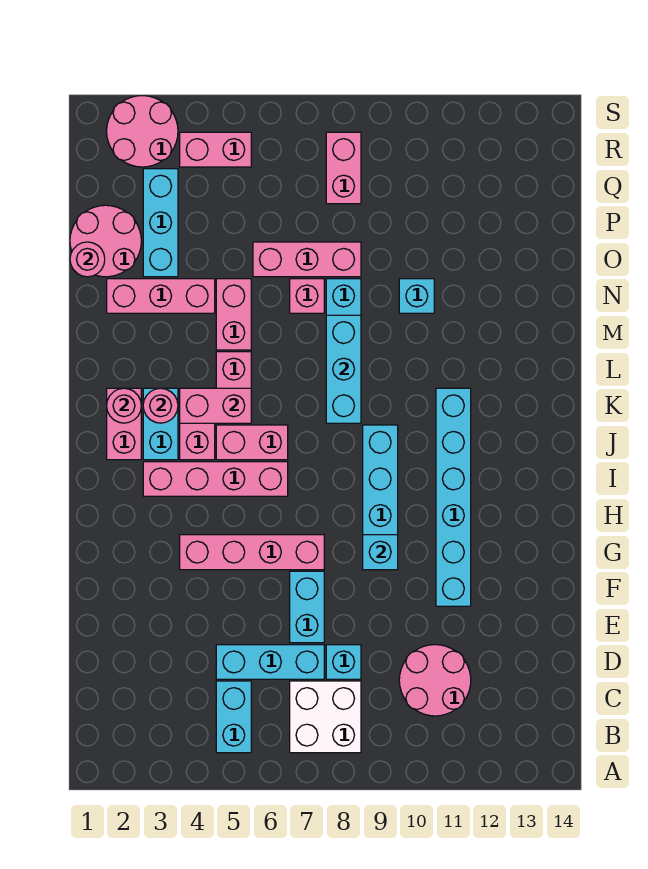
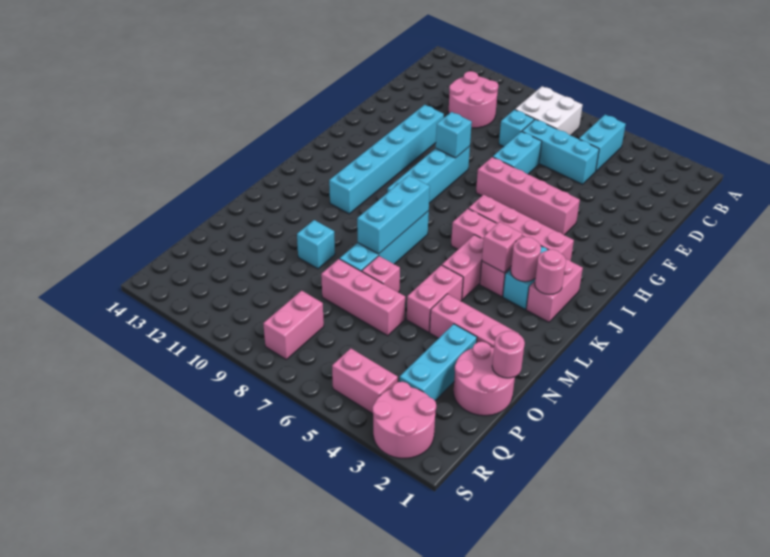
pink brick K4:K5 level 2 -> pink brick K4 level 2

